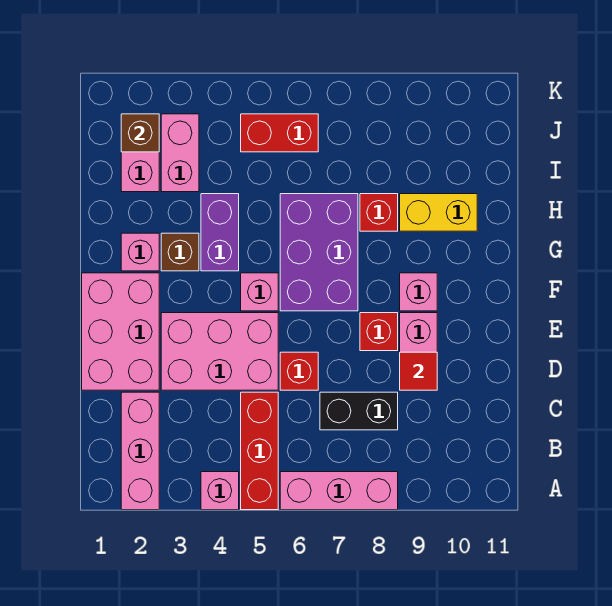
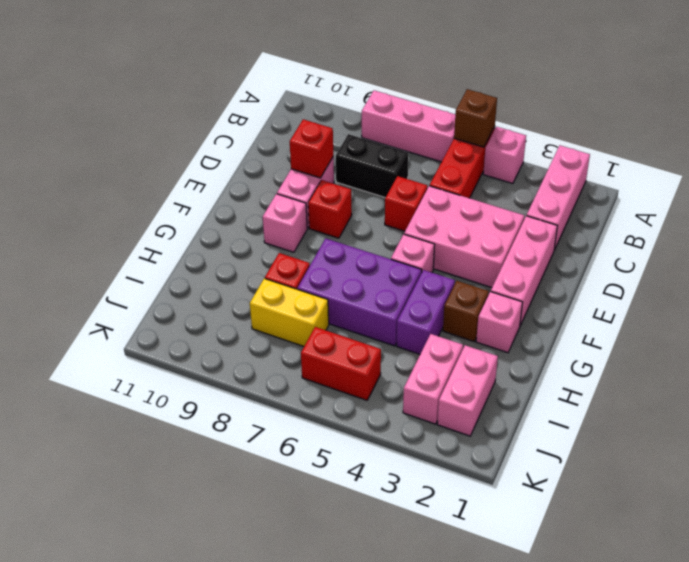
pink brick D1:F2 level 1 -> pink brick D2:F2 level 1
red tile D9 level 2 -> red brick D9 level 2
purple brick F6:H7 level 1 -> purple brick G5:H7 level 1
yellow brick H9:H10 level 1 -> yellow brick I7:I8 level 1
brown brick J2 level 2 -> brown brick A5 level 2

